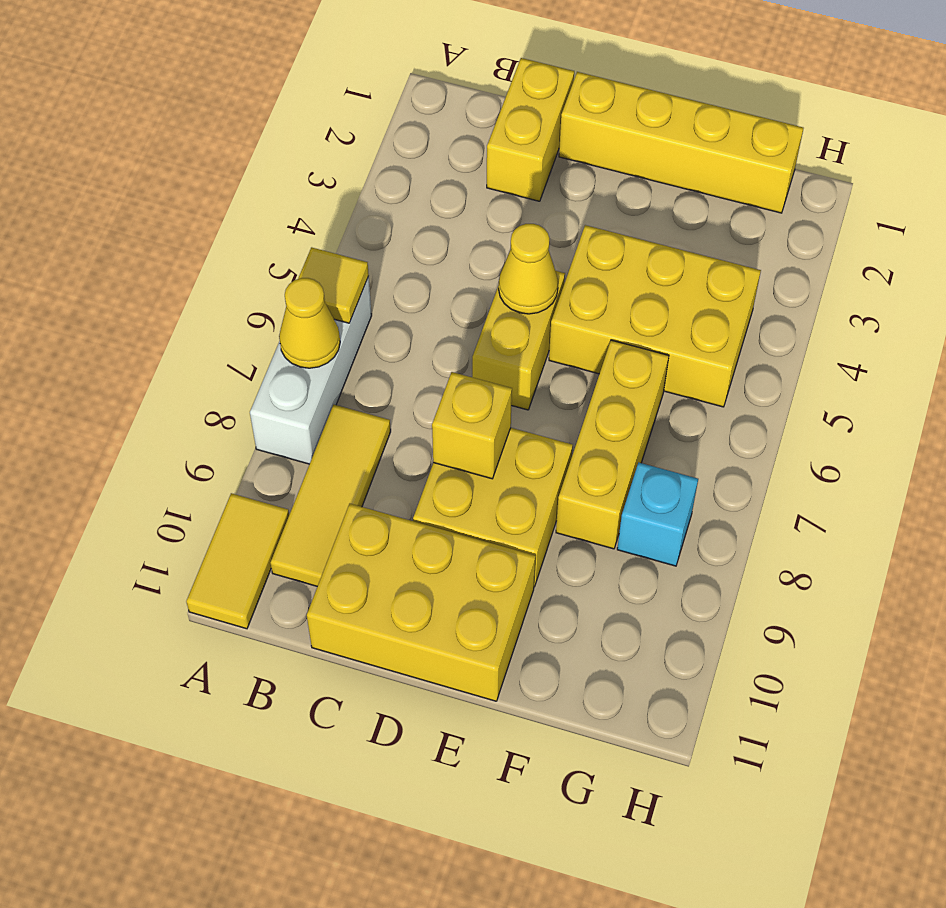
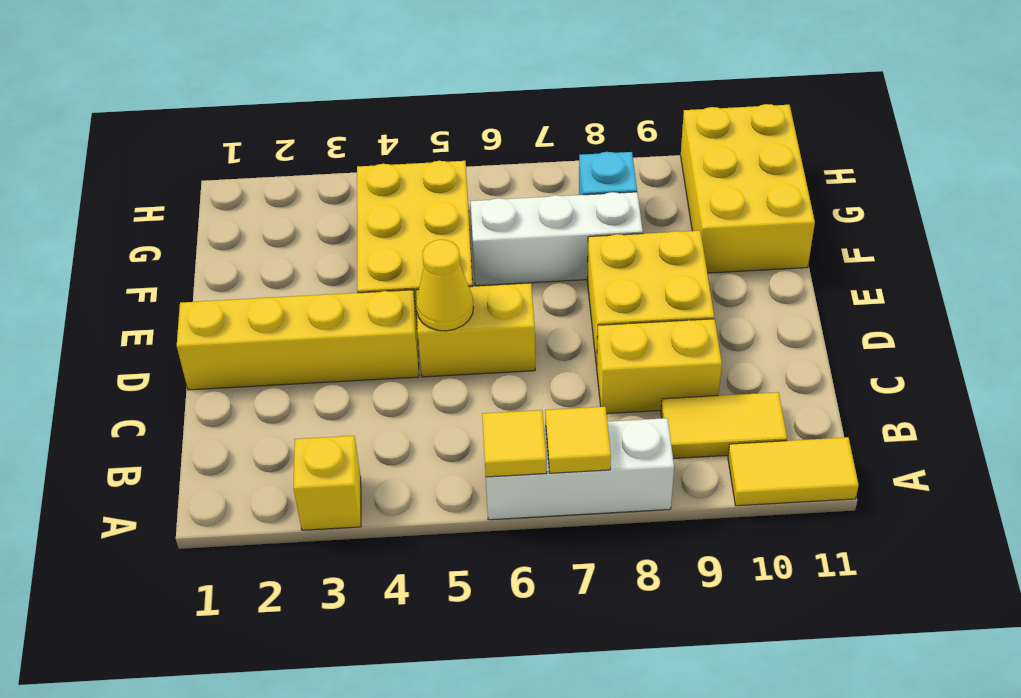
yellow cone A7 level 2 -> yellow tile A7 level 2
yellow tile B8:B10 level 1 -> yellow tile B9:B10 level 1
yellow brick C1:C2 level 1 -> yellow brick C8:C9 level 1
yellow brick C10:E11 level 1 -> yellow brick F10:H11 level 1
yellow brick D1:G1 level 1 -> yellow brick D1:D4 level 1
yellow brick D8 level 2 -> yellow brick A3 level 1
yellow brick F6:F8 level 1 -> white brick F6:F8 level 1

